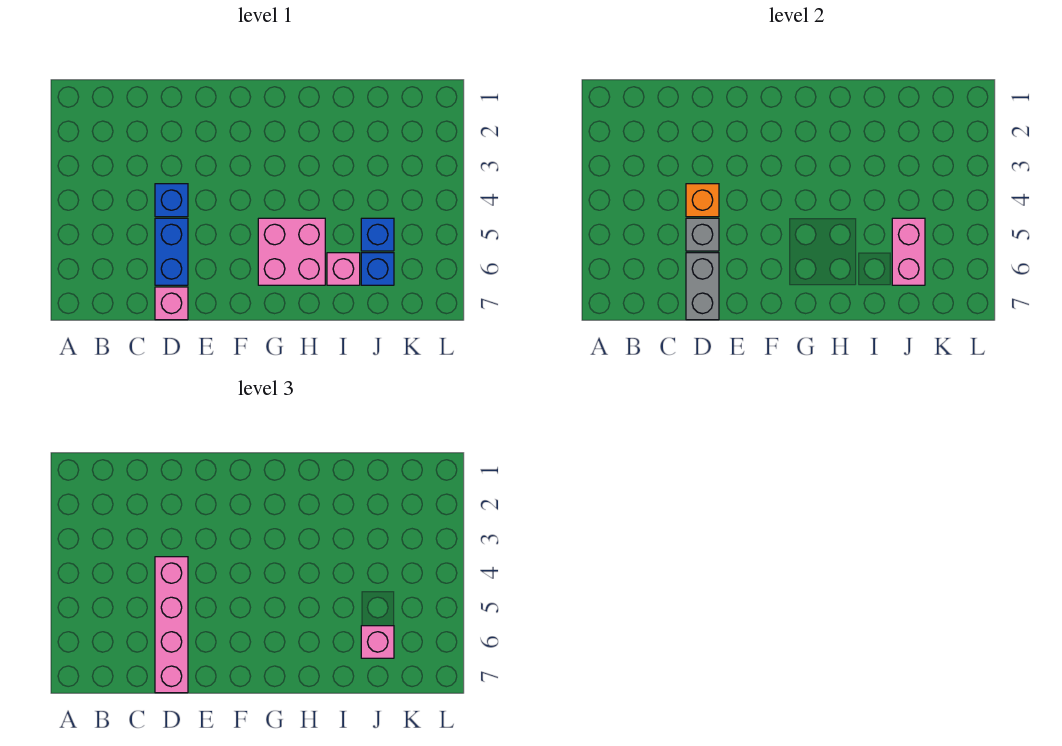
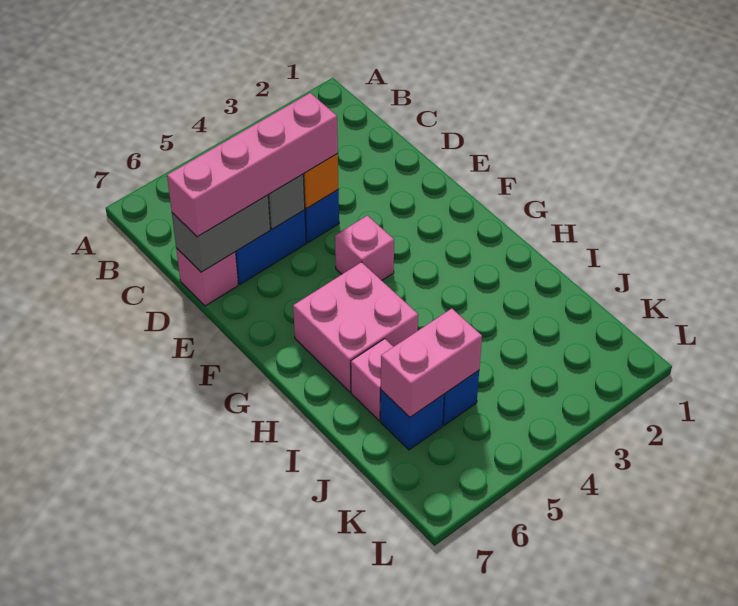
pink brick J6 level 3 -> pink brick F4 level 1

